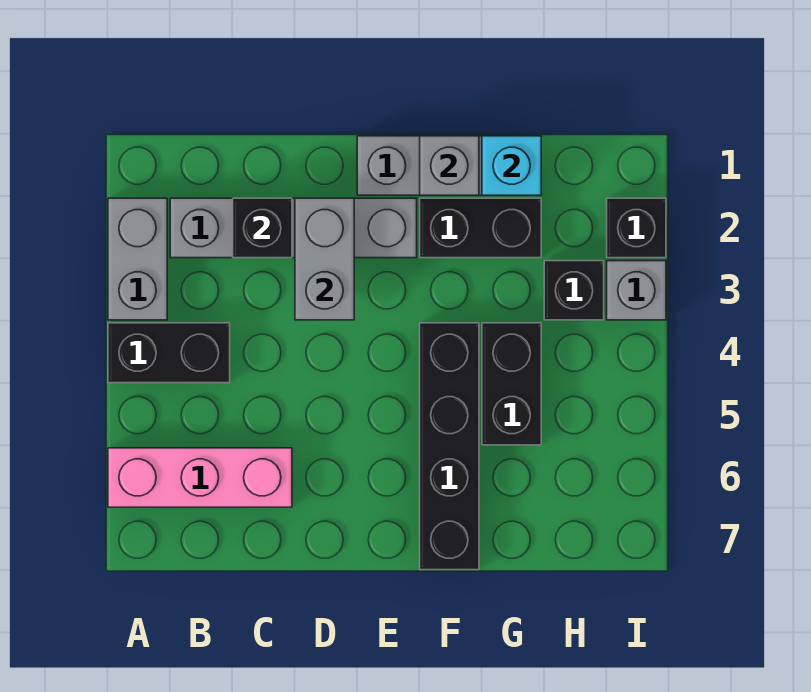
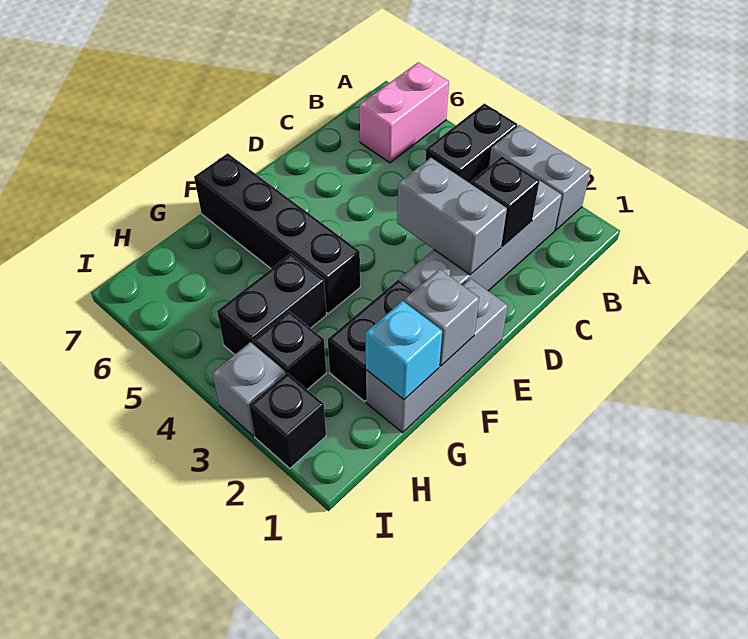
pink brick A6:C6 level 1 -> pink brick A6:B6 level 1
black brick G4:G5 level 1 -> black brick G4:H4 level 1

